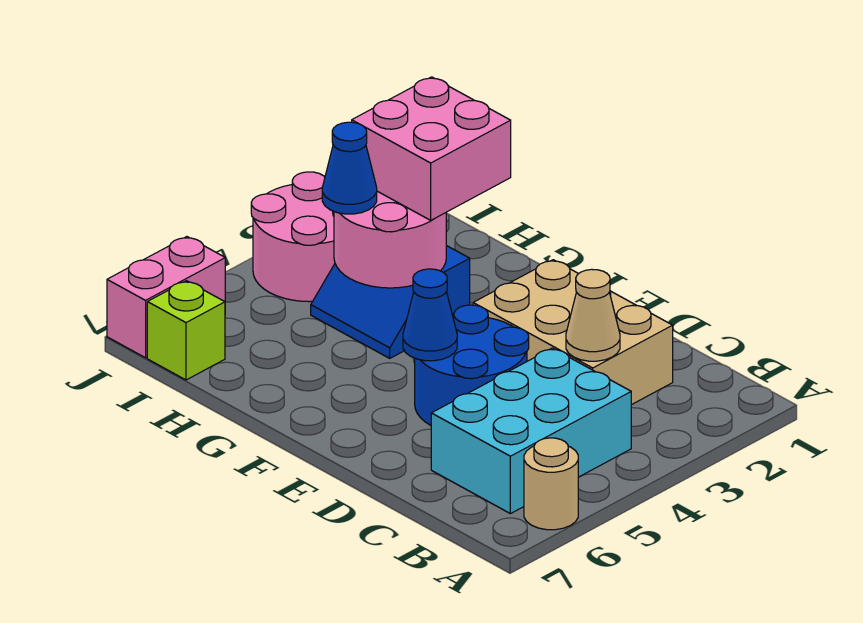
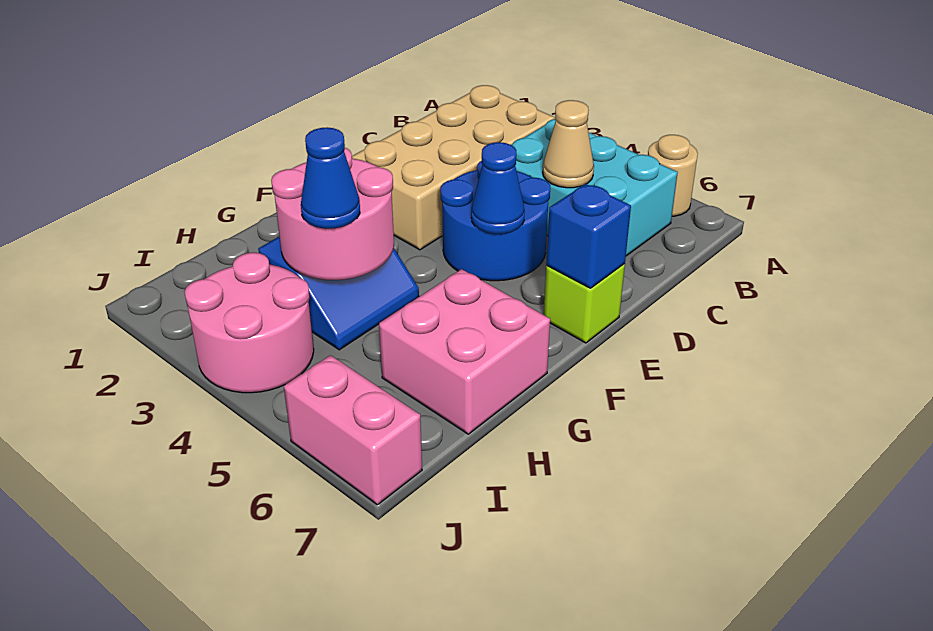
tan brick C2:E3 level 1 -> tan brick B2:E3 level 1
tan cone C3 level 2 -> tan cone C5 level 2
none -> blue brick E7 level 2
pink brick G2:H3 level 3 -> pink brick G6:H7 level 1
lime brick I7 level 1 -> lime brick E7 level 1

